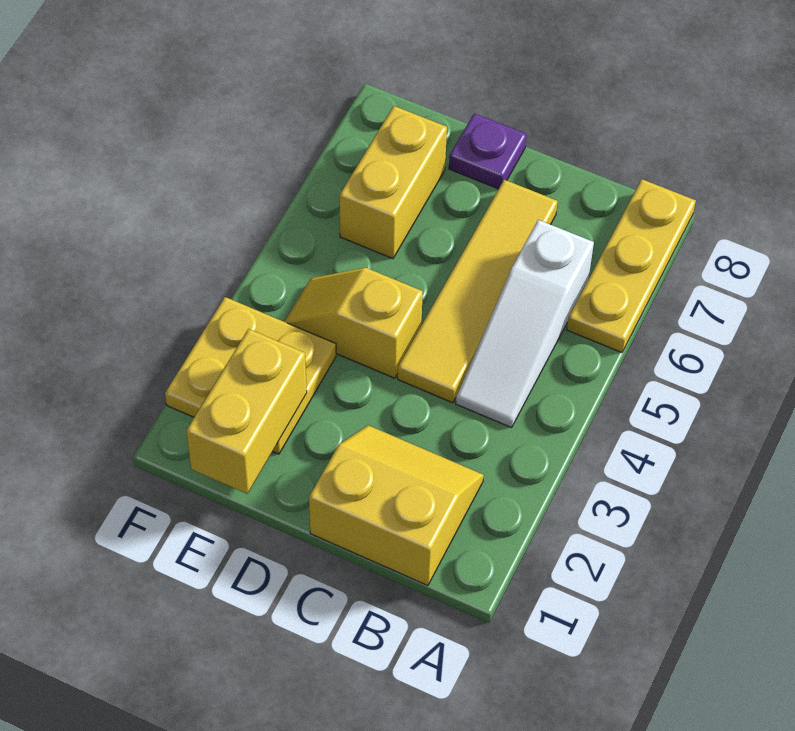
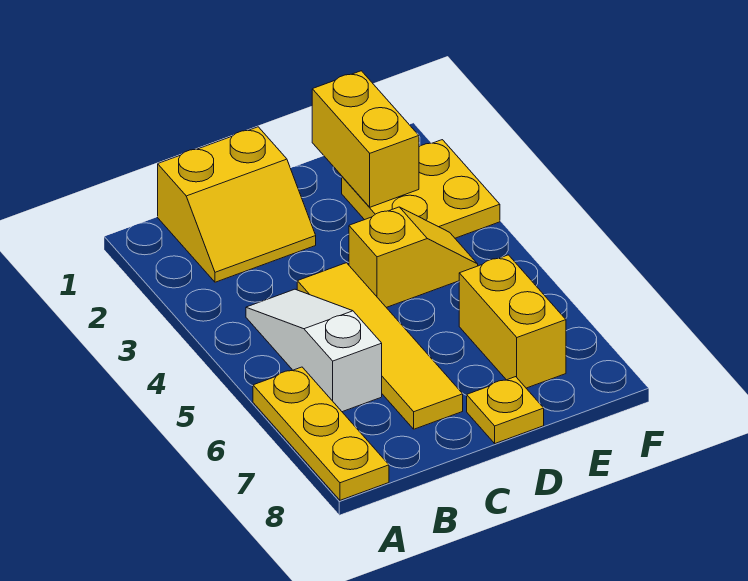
purple plate D8 level 1 -> yellow plate D8 level 1

